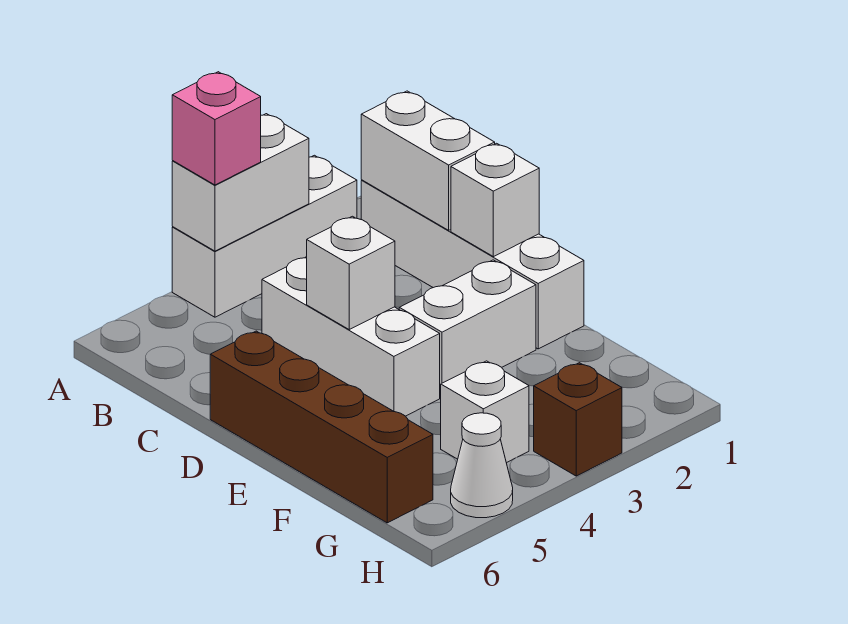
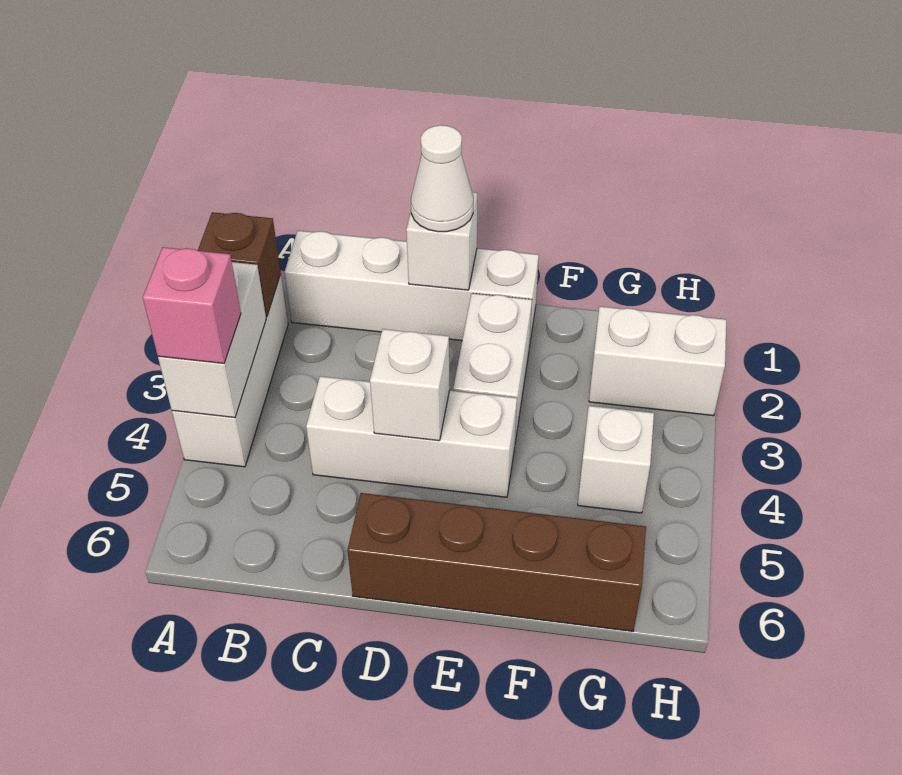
white brick B1:C1 level 2 -> white brick G2:H2 level 1
brown brick H3 level 1 -> brown brick A2 level 2
white cone H5 level 1 -> white cone D1 level 3

